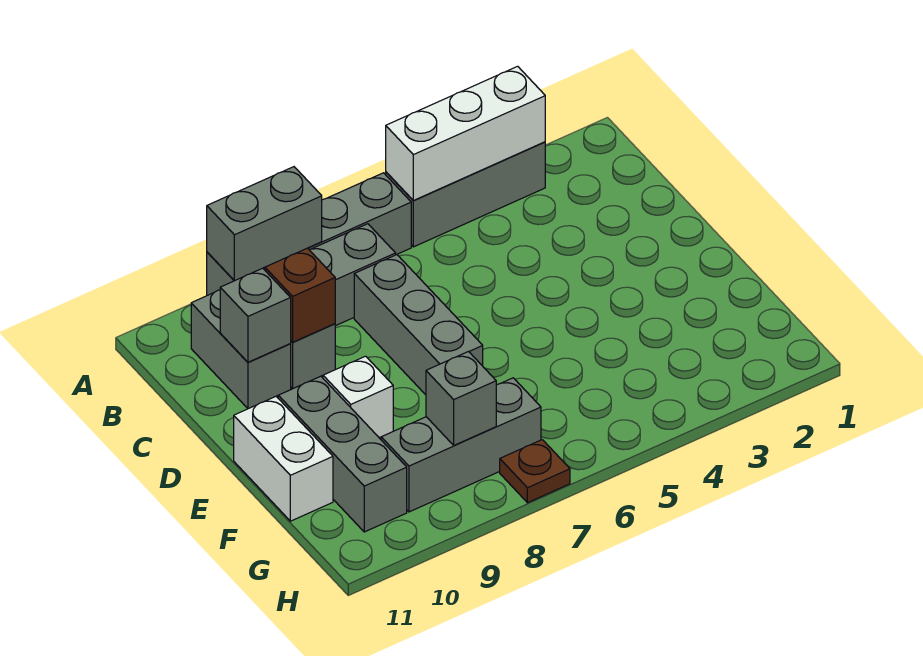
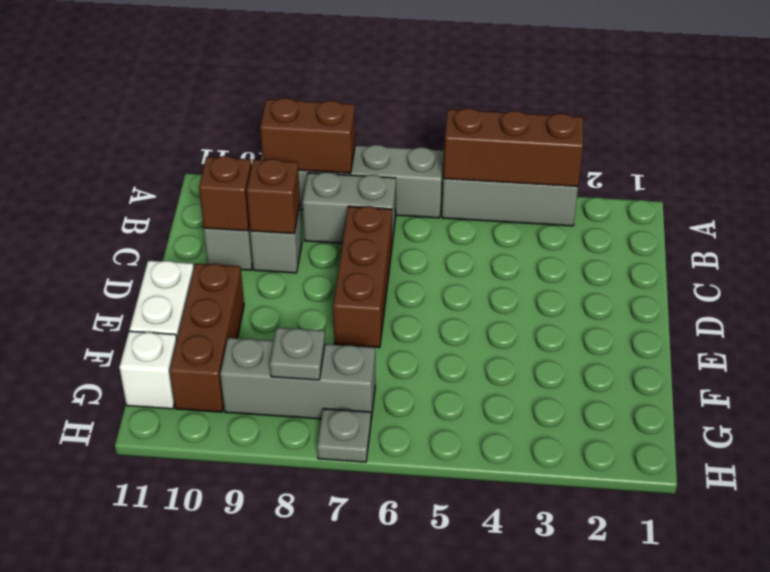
white brick A3:A5 level 2 -> brown brick A3:A5 level 2
grey brick A8:A9 level 2 -> brown brick A8:A9 level 2
grey brick C7:E7 level 1 -> brown brick C7:E7 level 1
grey brick C10 level 2 -> brown brick C10 level 2
white brick E9 level 1 -> white brick G11 level 1
grey brick E10:G10 level 1 -> brown brick E10:G10 level 1
grey brick G8 level 2 -> grey plate G8 level 2
brown plate H7 level 1 -> grey plate H7 level 1

